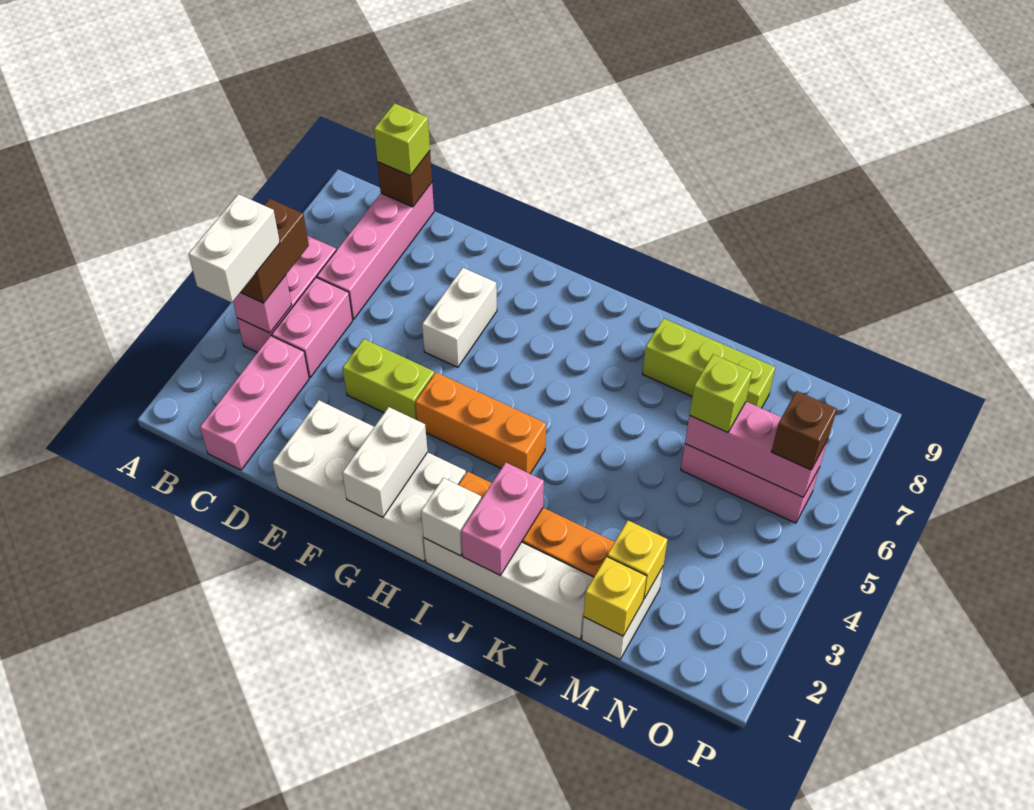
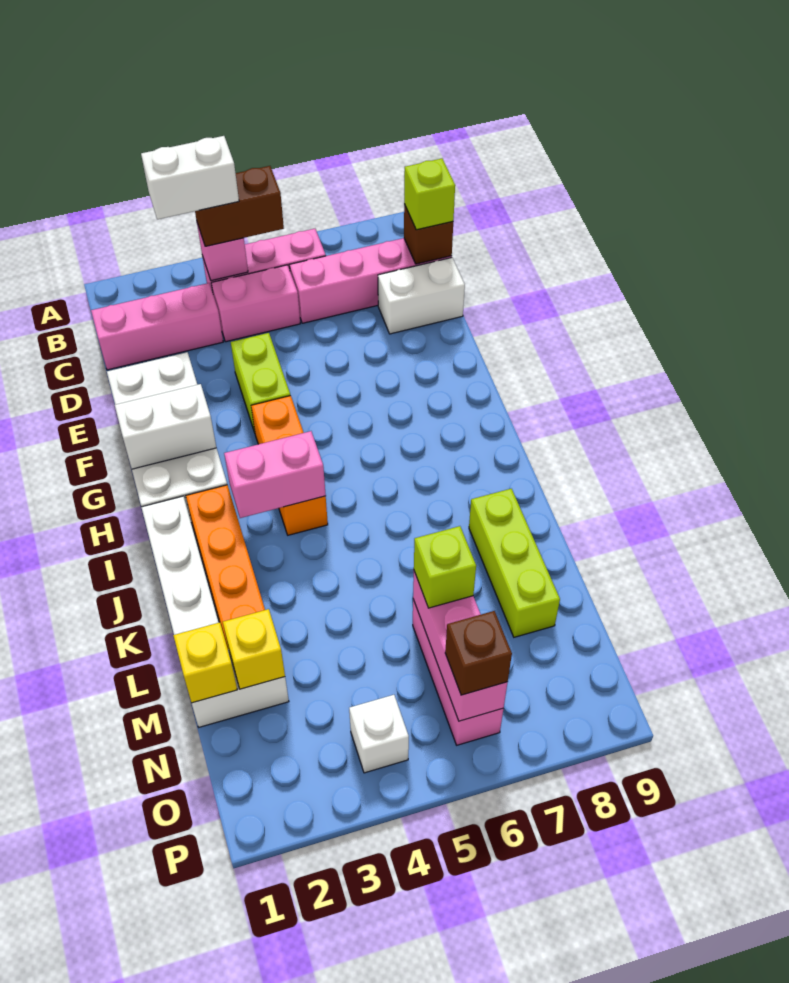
white brick F6:F7 level 1 -> white brick D8:D9 level 1
white brick I1 level 2 -> white brick O4 level 1
pink brick J1:J2 level 2 -> pink brick I3:I4 level 2

